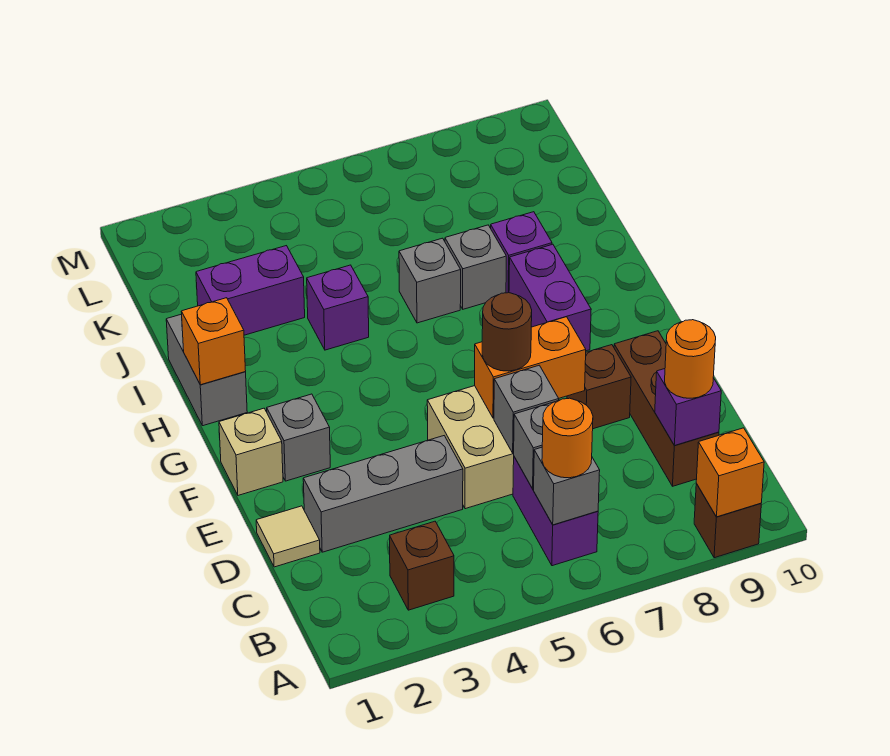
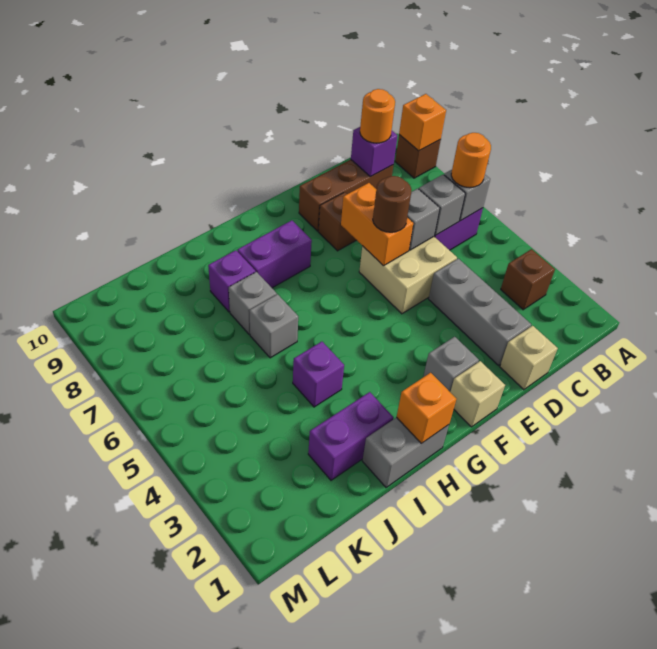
tan tile D1 level 1 -> tan brick D1 level 1
purple brick J2:J3 level 1 -> purple brick I2:J2 level 1

